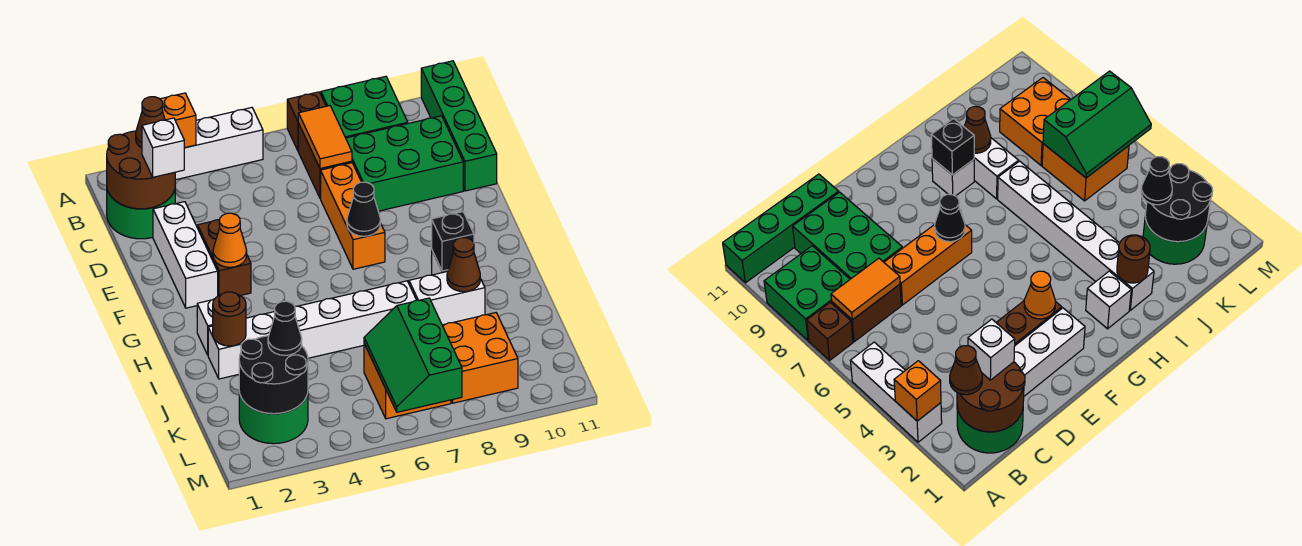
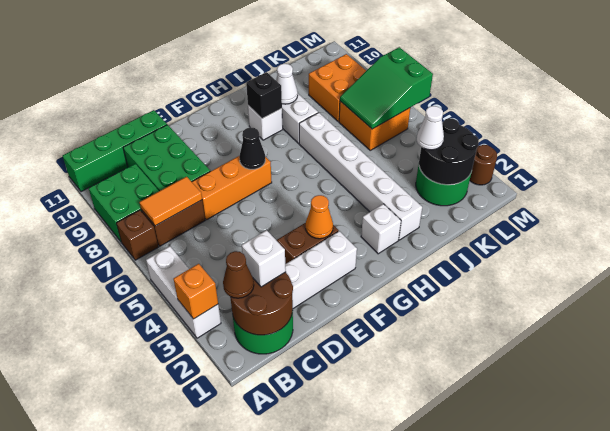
brown round brick I2 level 2 -> brown round brick M2 level 1
brown cone I9 level 2 -> white cone I9 level 2
black cone K3 level 3 -> white cone K3 level 3
green slope K6:M7 level 2 top 7 -> green slope K6:M7 level 2 top M

